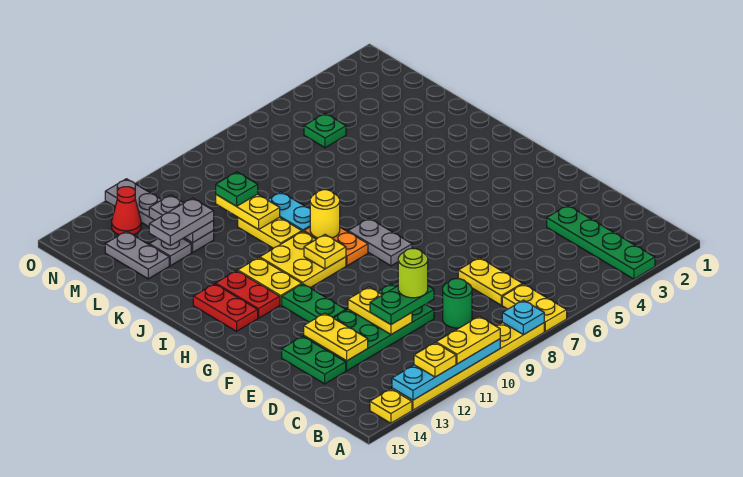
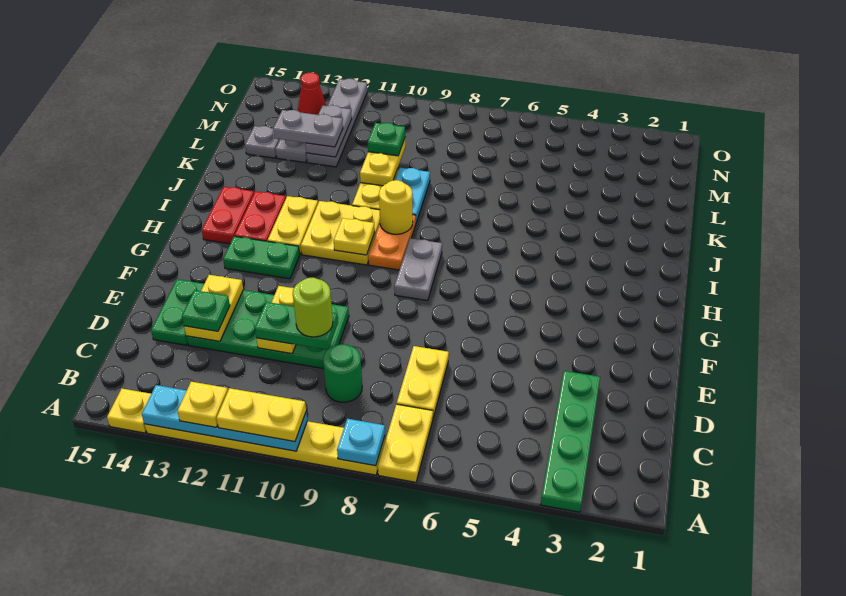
green plate F12:G12 level 1 -> green plate G12:G13 level 1
grey plate L14:M14 level 1 -> grey plate L14 level 1
green plate M5 level 1 -> green plate D13 level 3

